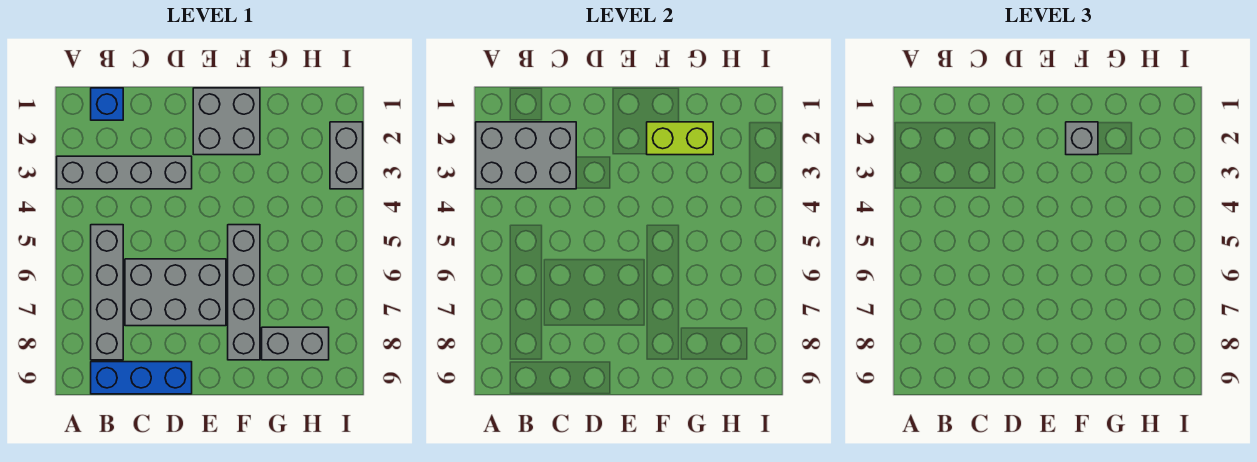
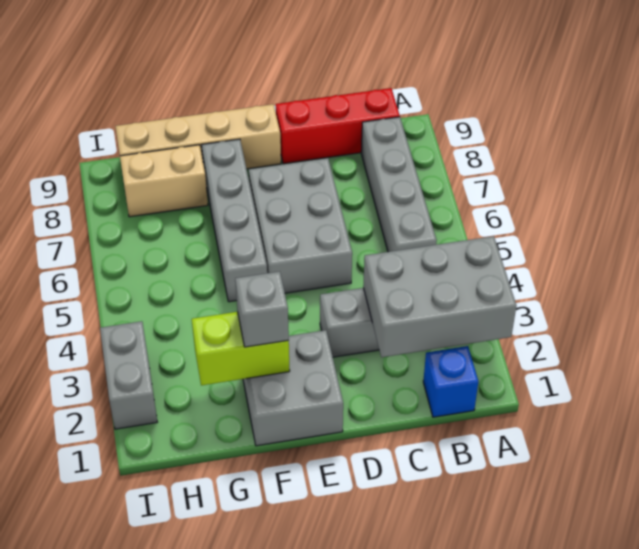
blue brick B9:D9 level 1 -> red brick B9:D9 level 1
grey brick C6:E7 level 1 -> grey brick D5:E7 level 1
none -> tan brick E9:H9 level 1
grey brick G8:H8 level 1 -> tan brick G8:H8 level 1

